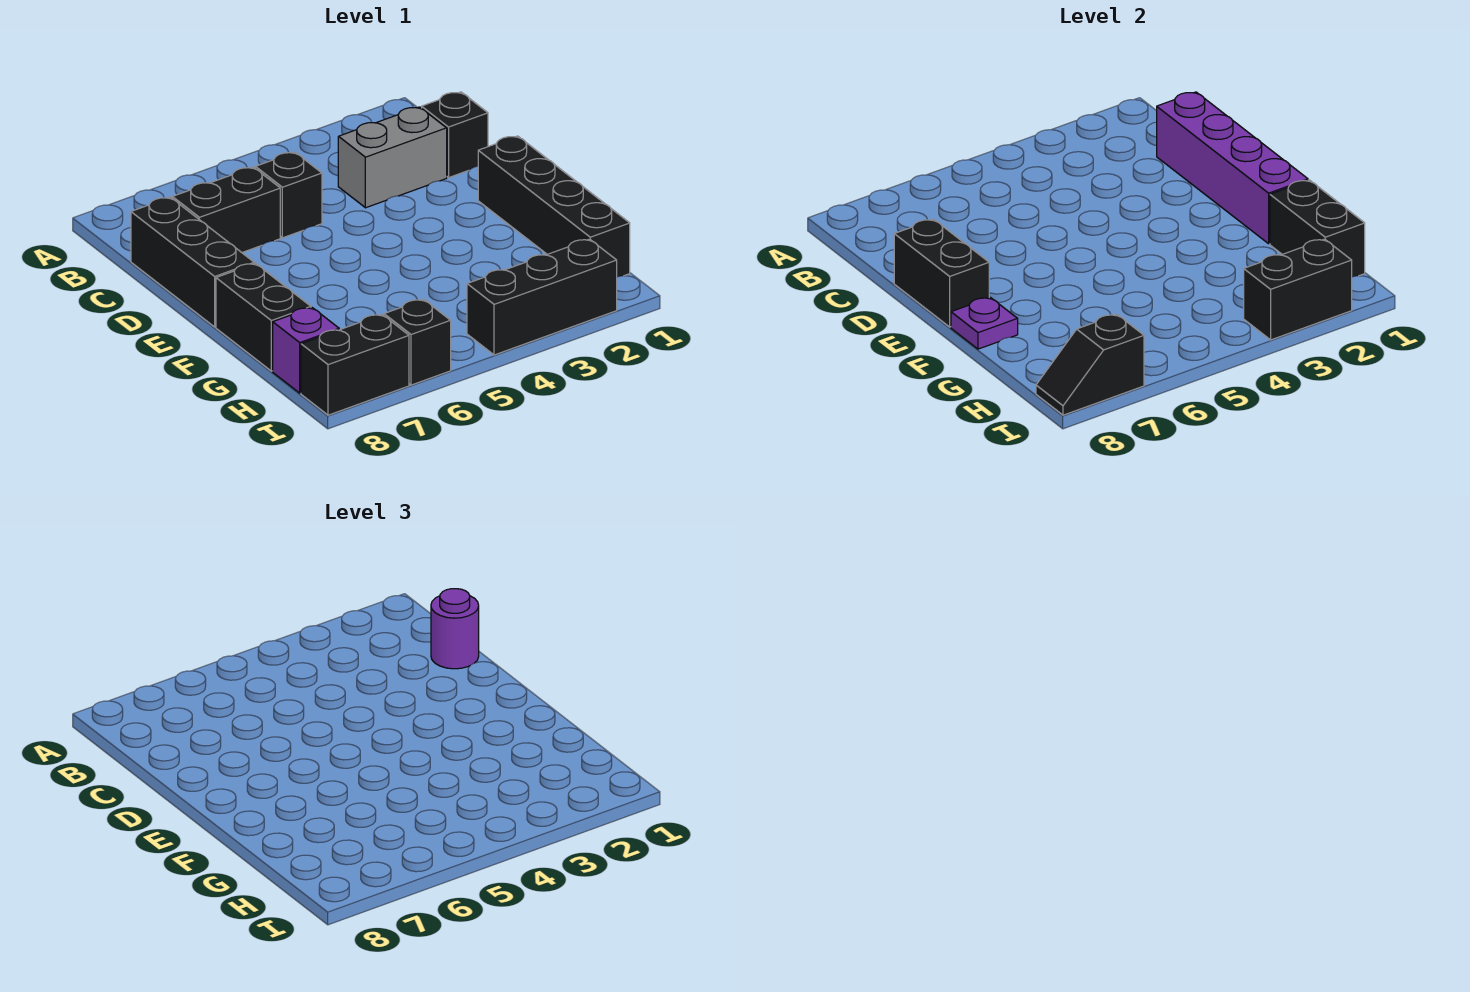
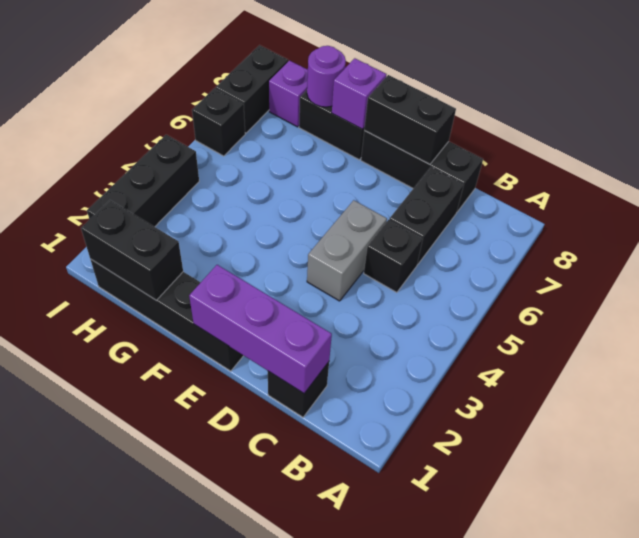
purple brick C1:F1 level 2 -> purple brick C1:E1 level 2
purple round brick C1 level 3 -> purple round brick G8 level 2
grey brick C2:C3 level 1 -> grey brick D4:D5 level 1
purple plate F8 level 2 -> purple brick F8 level 2
black brick I2:I3 level 2 -> none
black slope I7:I8 level 2 top 7 -> none

